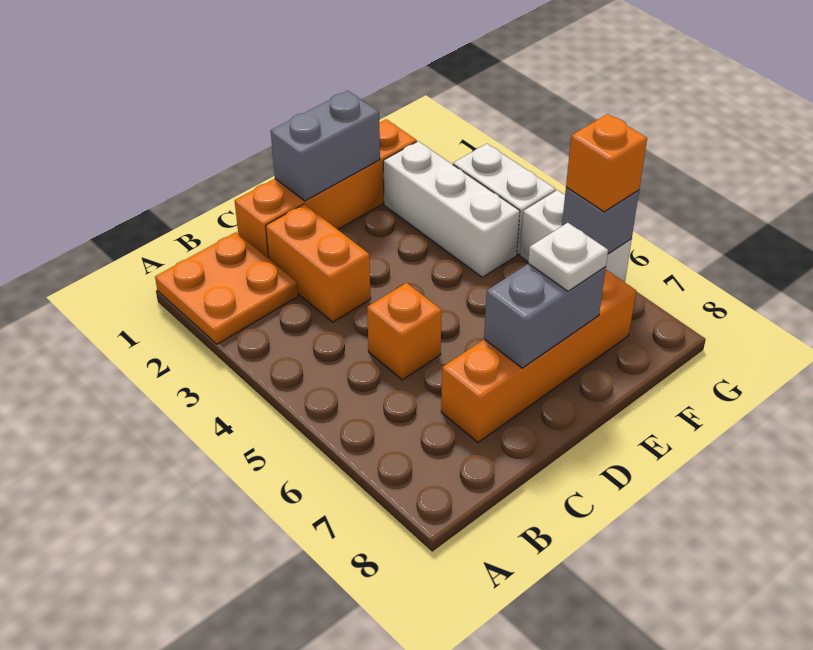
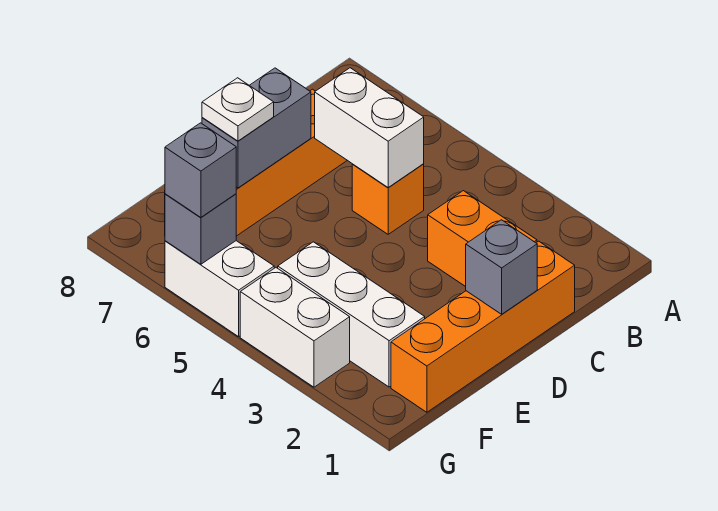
orange plate A1:B2 level 1 -> none
none -> white brick C5:C6 level 2
grey brick D1:E1 level 2 -> grey brick D1 level 2
orange brick G6 level 3 -> grey brick G6 level 3

